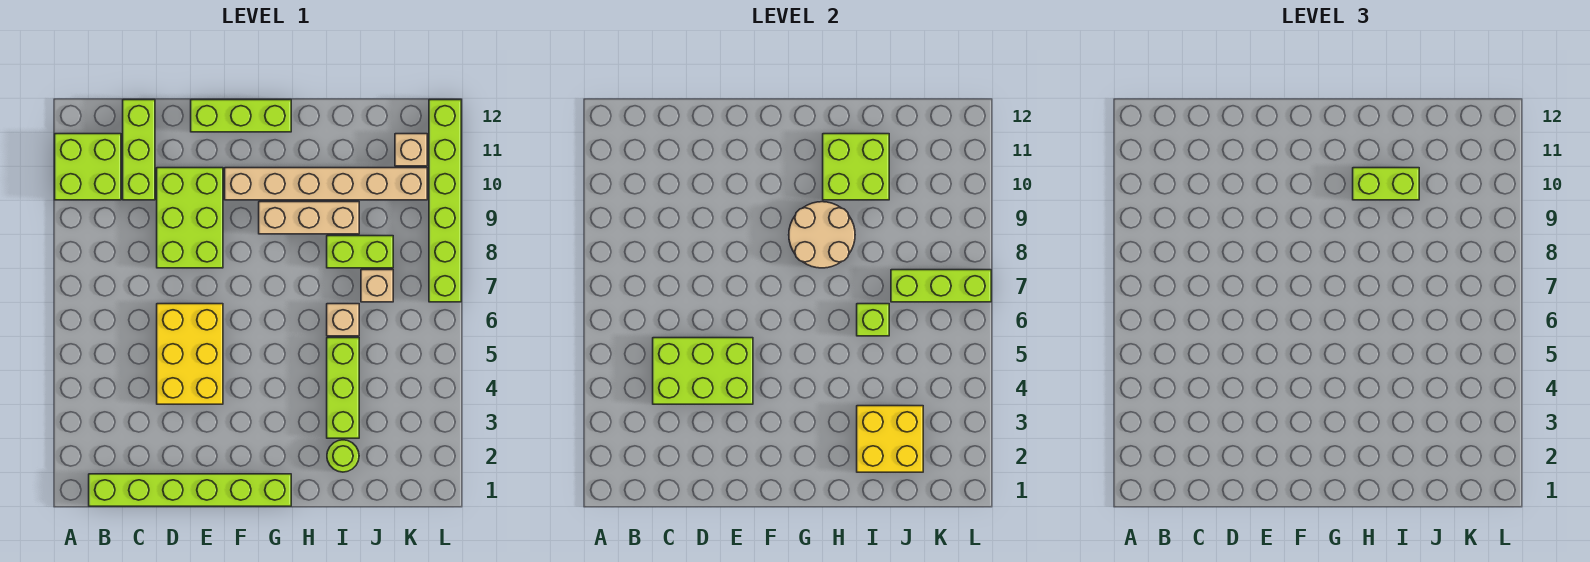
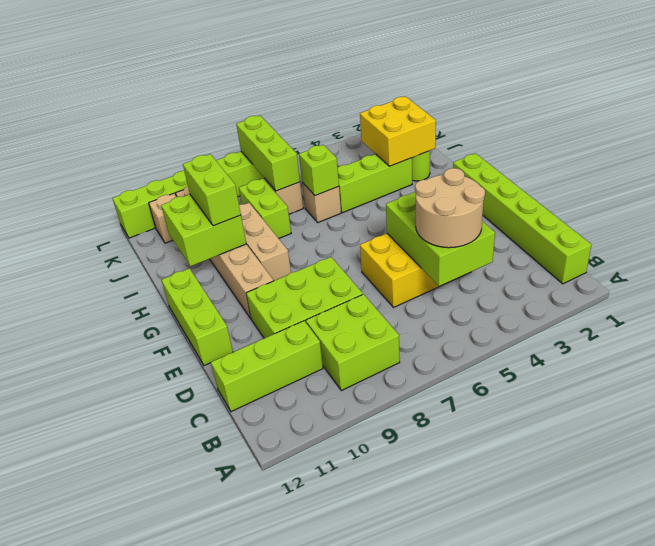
lime brick A10:B11 level 1 -> lime brick B8:C9 level 1
tan round brick G8:H9 level 2 -> tan round brick C4:D5 level 3

